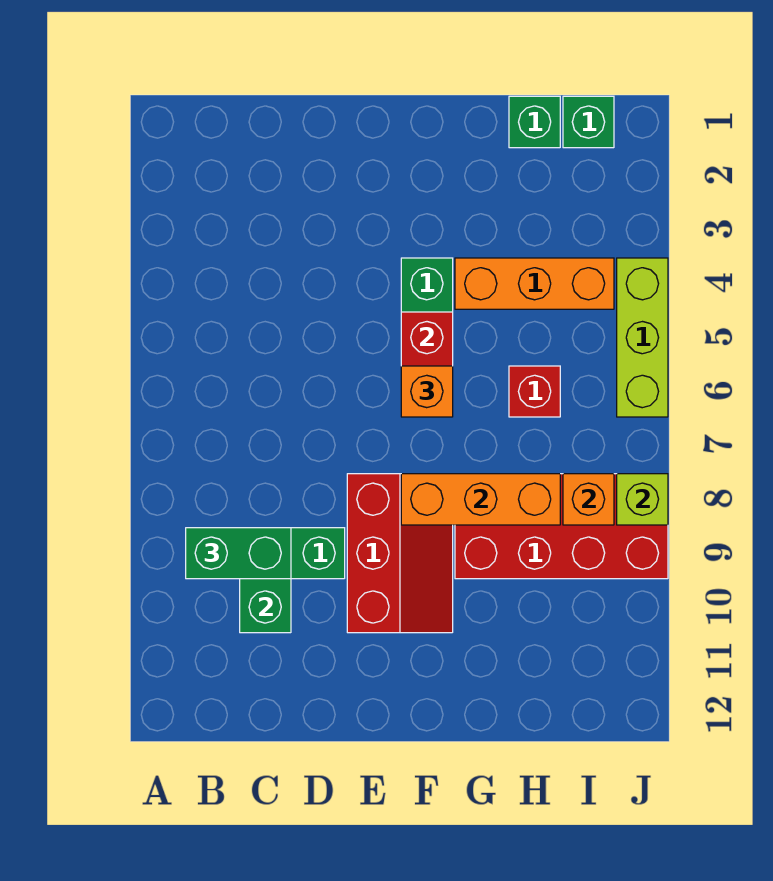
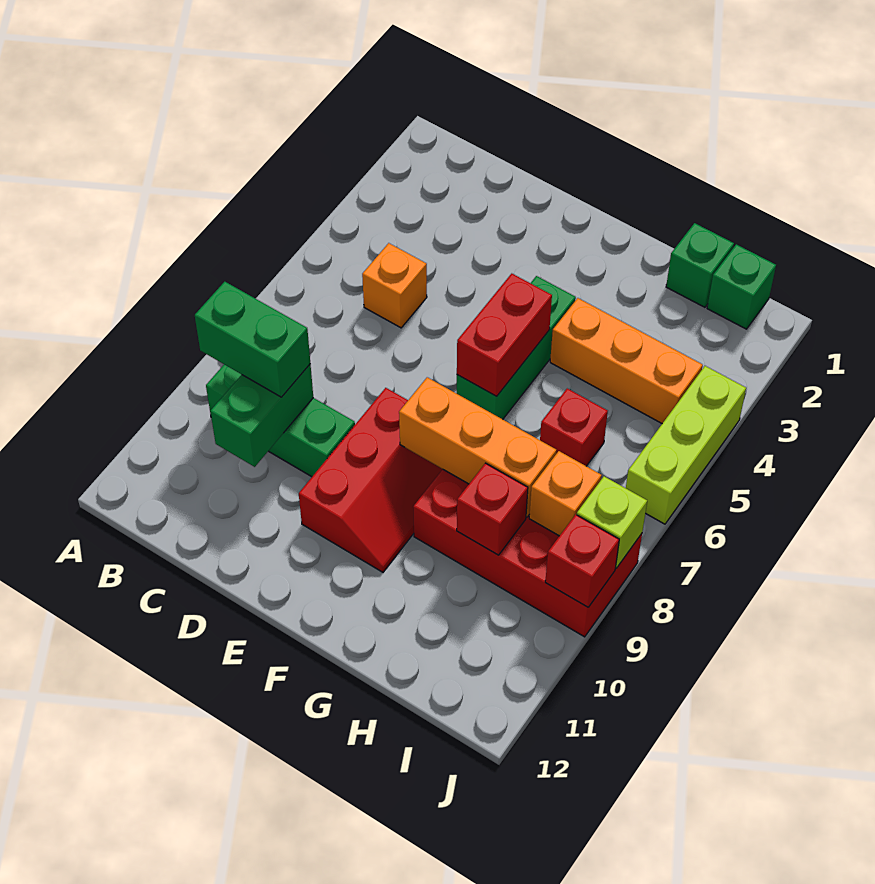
orange brick F6 level 3 -> orange brick C5 level 1
none -> red brick H9 level 2
none -> red brick J9 level 2

